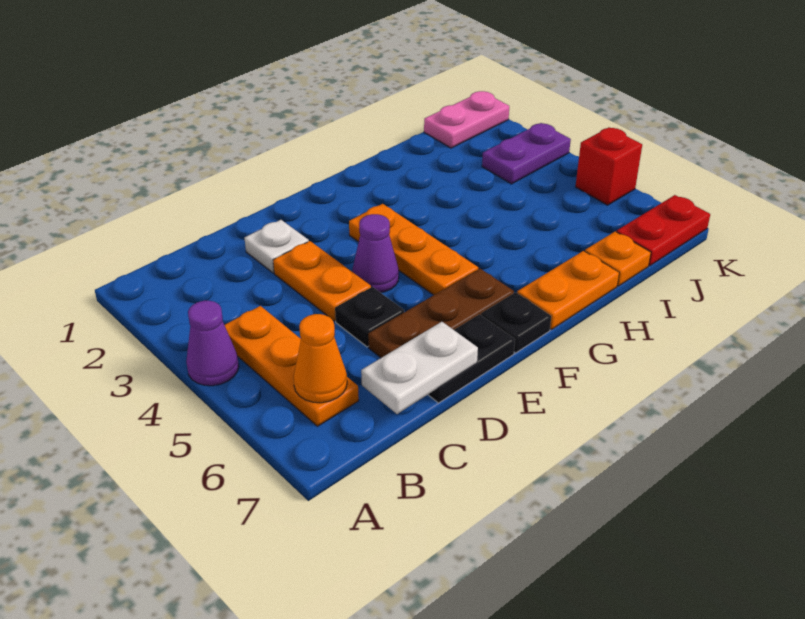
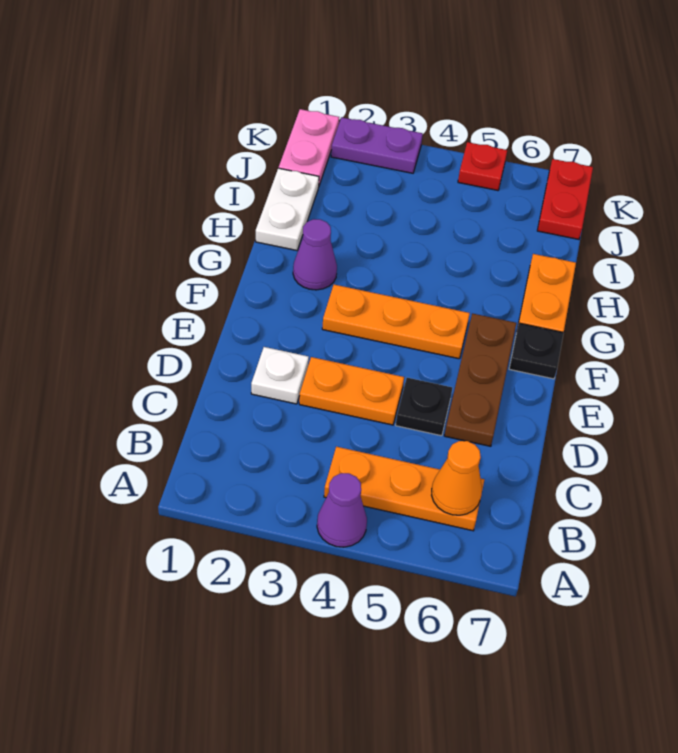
white plate C7:D7 level 2 -> white plate H1:I1 level 1
black plate D7:E7 level 1 -> none
purple cone E4 level 1 -> purple cone G2 level 1
orange plate I7 level 1 -> none
purple plate J3:K3 level 1 -> purple plate K2:K3 level 1
red brick K5 level 1 -> red plate K5 level 1

